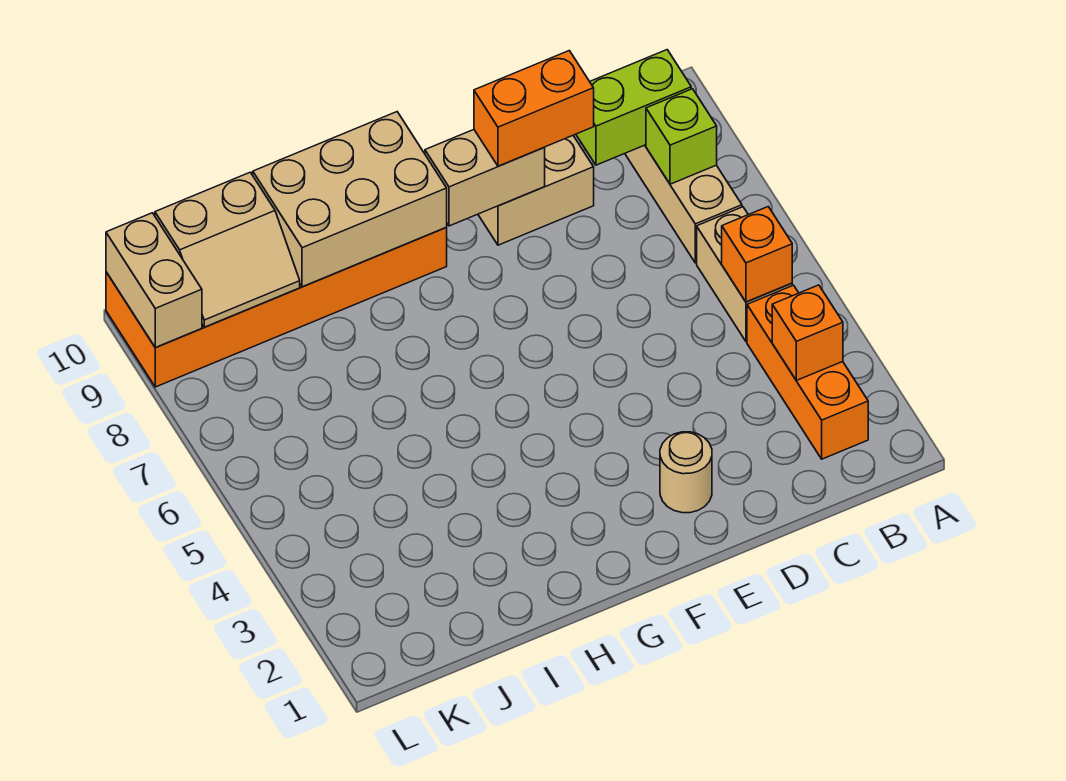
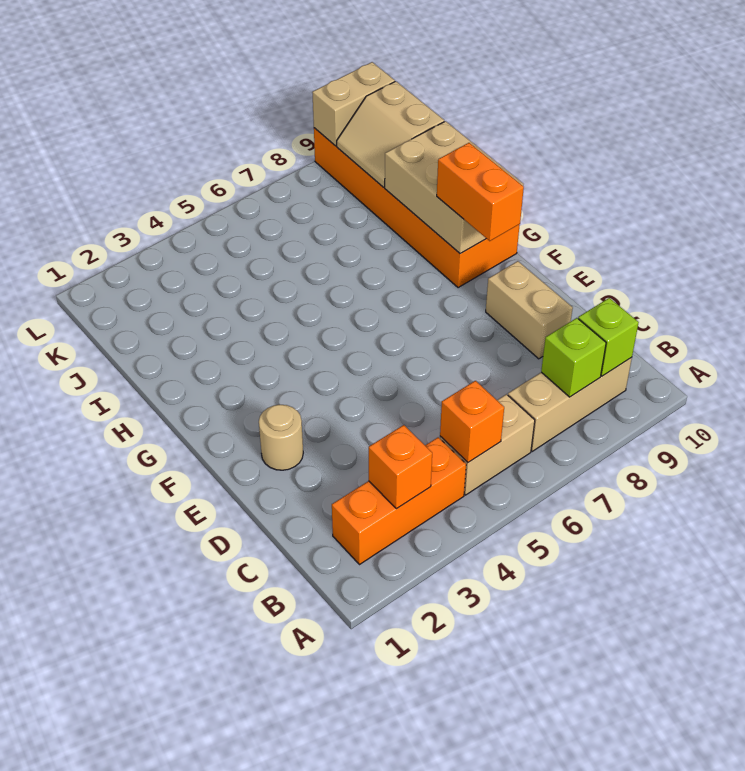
lime brick B9:C9 level 2 -> lime brick B9 level 2
orange brick D9:E9 level 3 -> orange brick F9:G9 level 3
tan brick E9:F9 level 2 -> none

